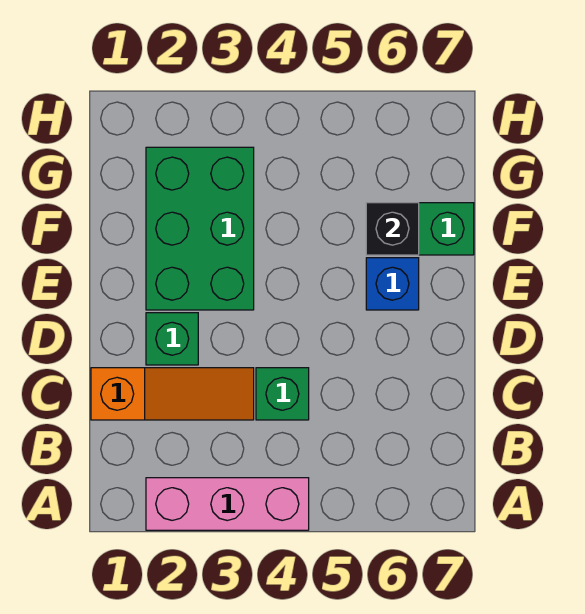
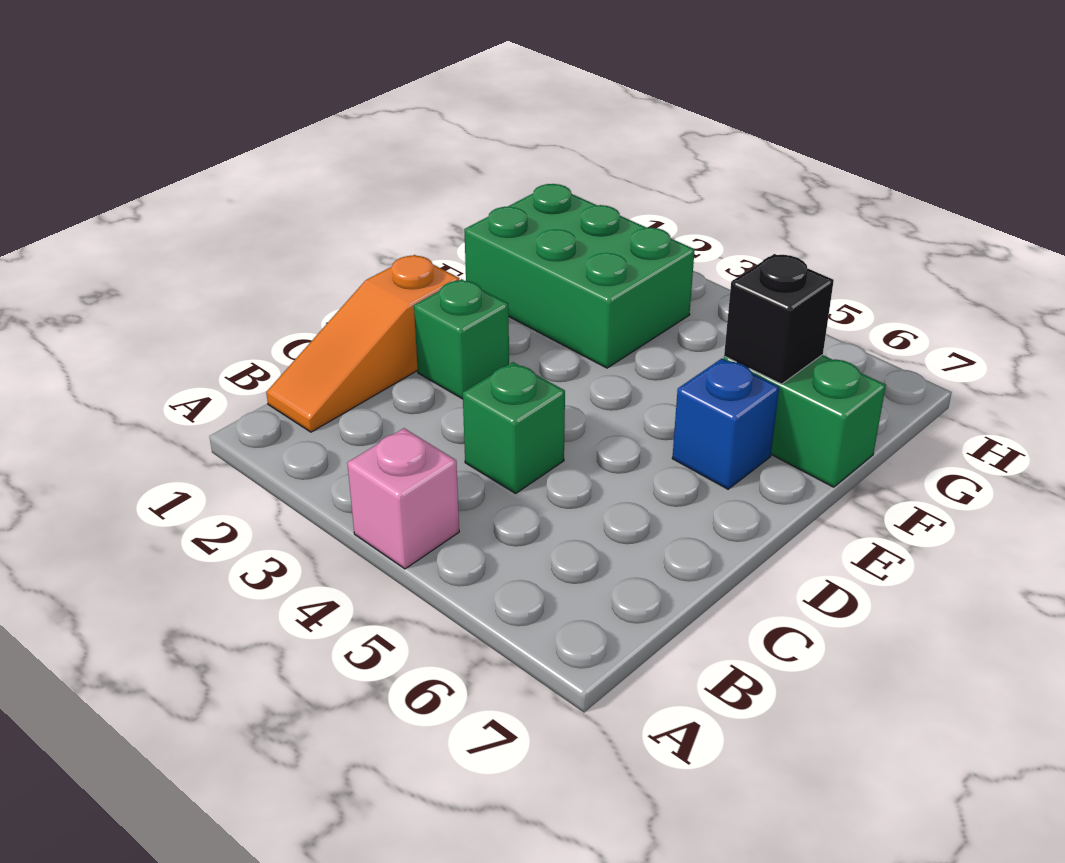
pink brick A2:A4 level 1 -> pink brick A4 level 1
orange slope C1:C3 level 1 top 1 -> orange slope B1:D1 level 1 top D
green brick E2:G3 level 1 -> green brick F1:G3 level 1

